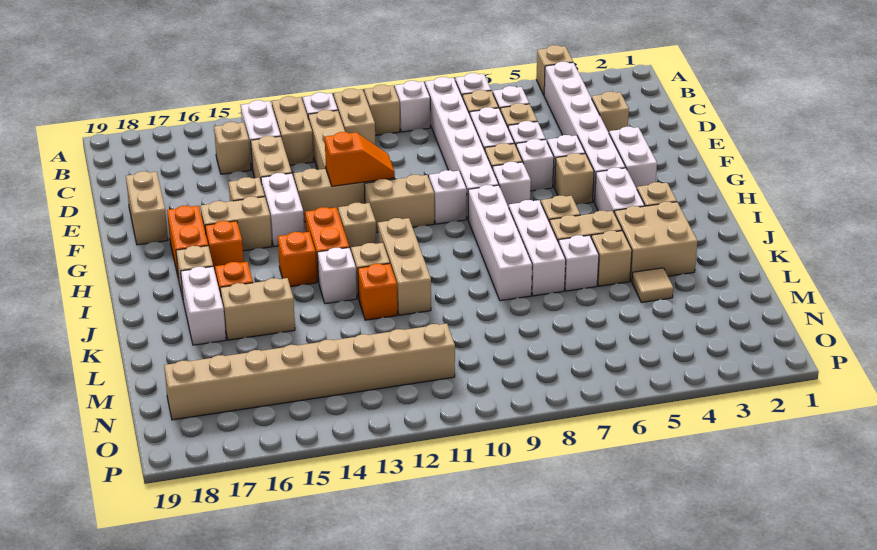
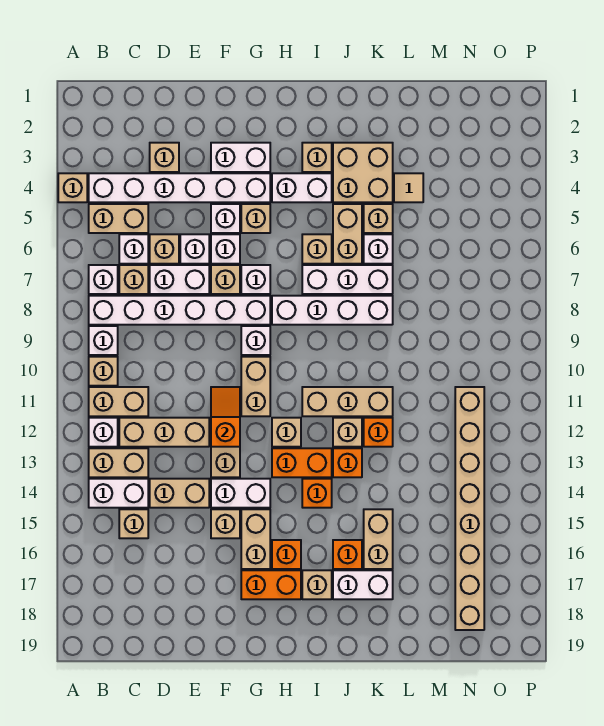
tan brick E18:F18 level 1 -> tan brick B5:C5 level 1
white brick J13 level 1 -> orange brick J13 level 1

